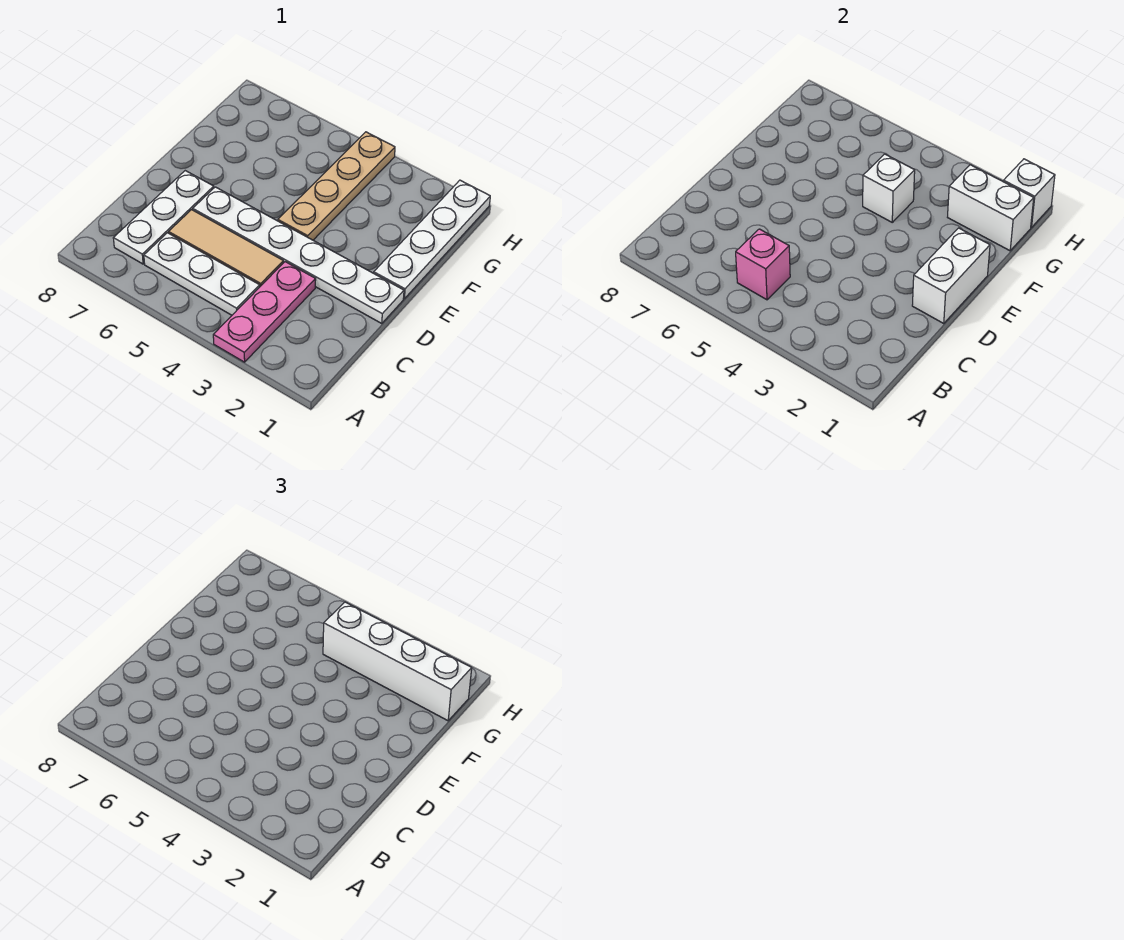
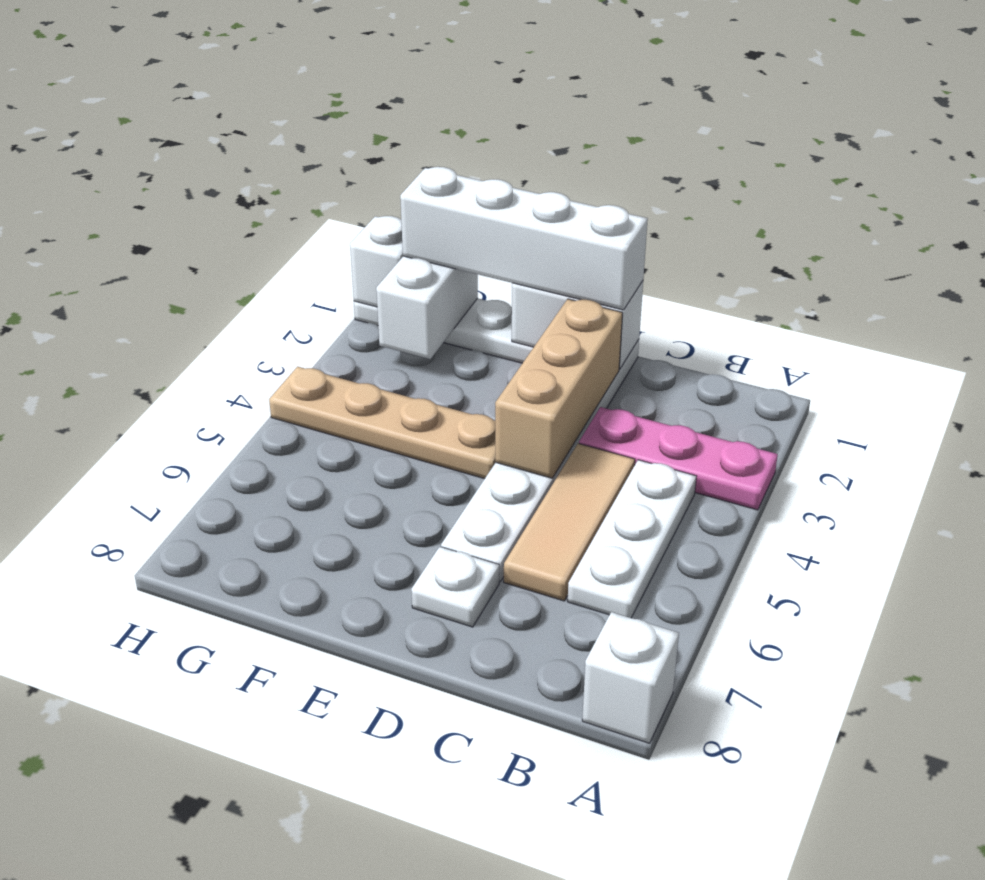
pink brick B5 level 2 -> none
white plate B7:D7 level 1 -> white plate D7 level 1
none -> tan brick D2:D4 level 2
white brick F4 level 2 -> white brick A8 level 1
white brick G1:G4 level 3 -> white brick D1:G1 level 3

